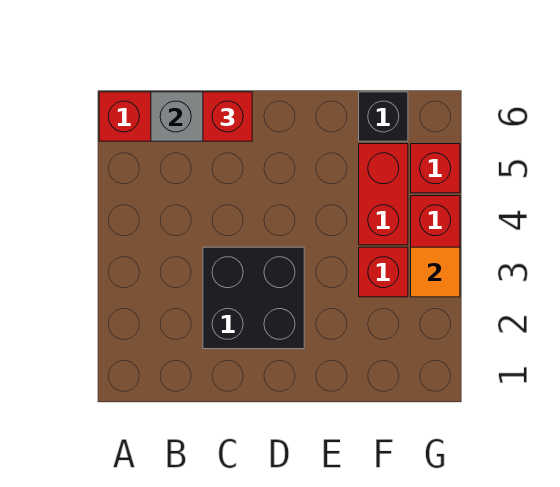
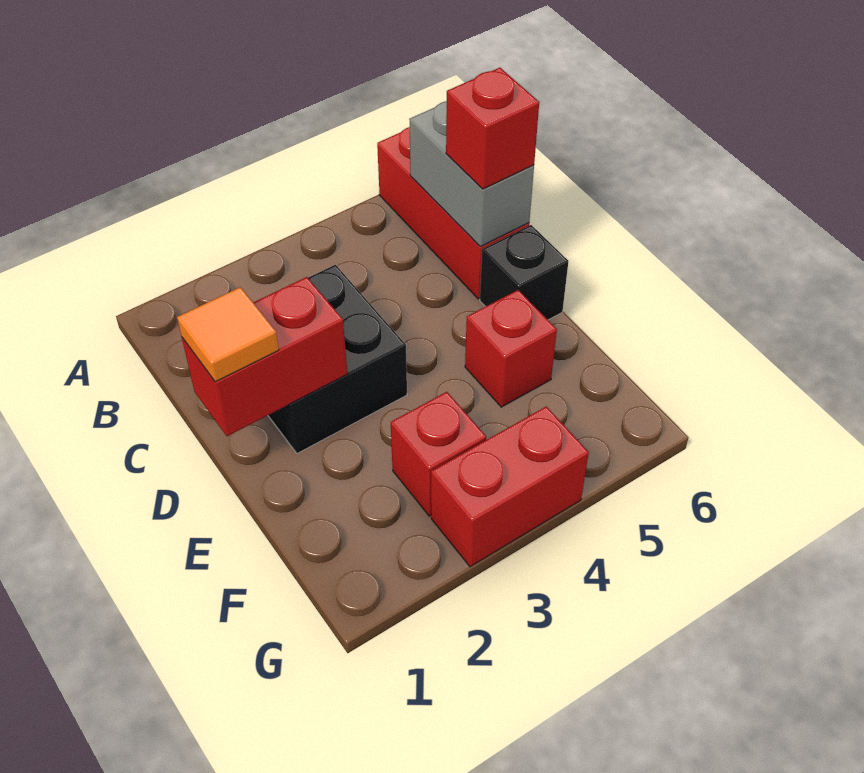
red brick F4:F5 level 1 -> red brick D1:D2 level 2
black brick F6 level 1 -> black brick D6 level 1
orange tile G3 level 2 -> orange tile D1 level 3
red brick G5 level 1 -> red brick E5 level 1

